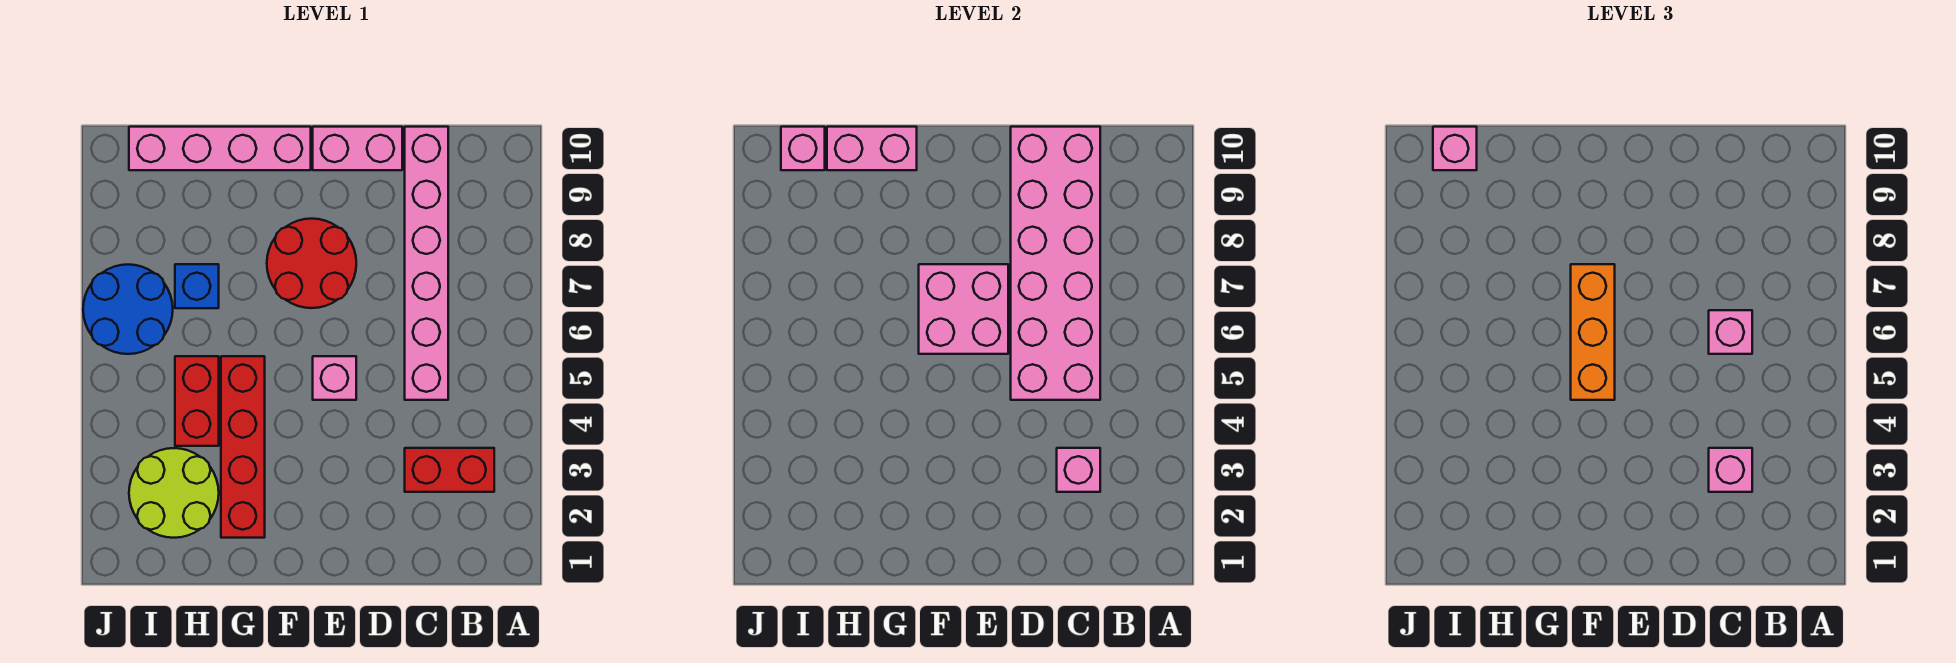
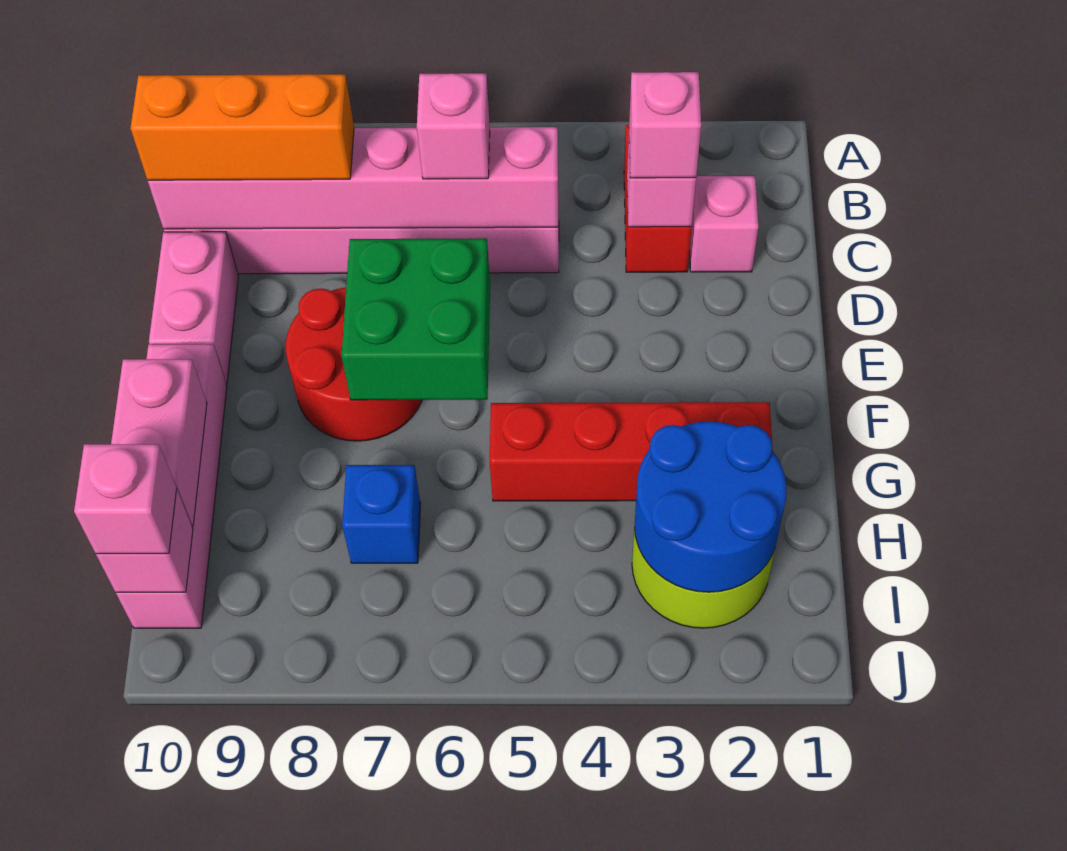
pink brick C5:D10 level 2 -> pink brick C5:C10 level 2
pink brick E5 level 1 -> pink brick C2 level 1
pink brick E6:F7 level 2 -> green brick E6:F7 level 2
orange brick F5:F7 level 3 -> orange brick C8:C10 level 3
red brick H4:H5 level 1 -> none
blue round brick I6:J7 level 1 -> blue round brick H2:I3 level 2

